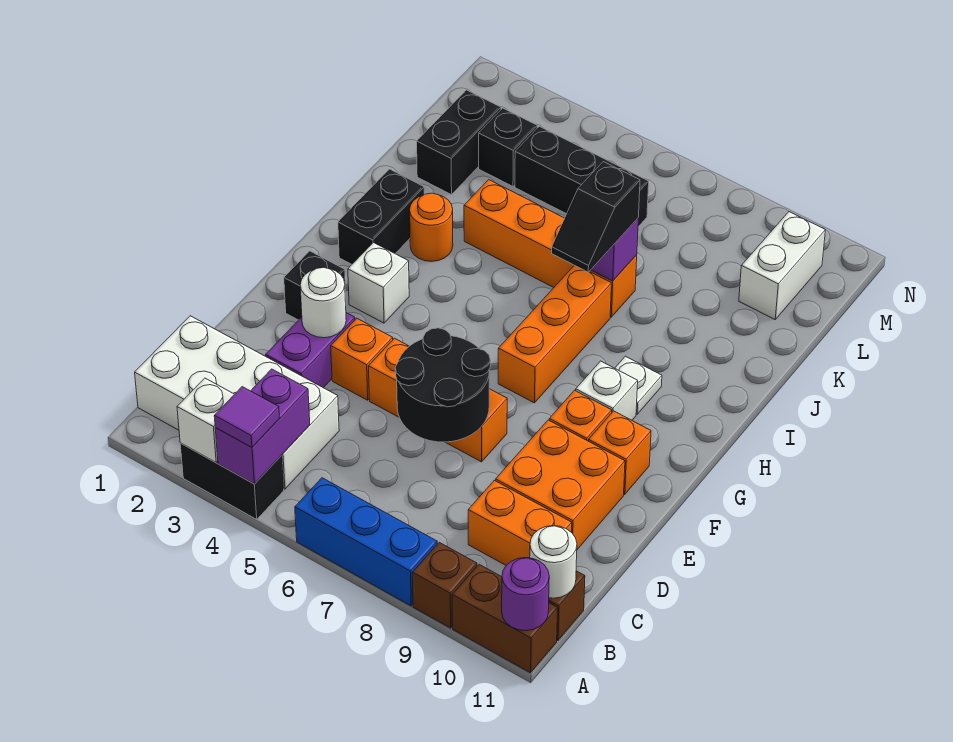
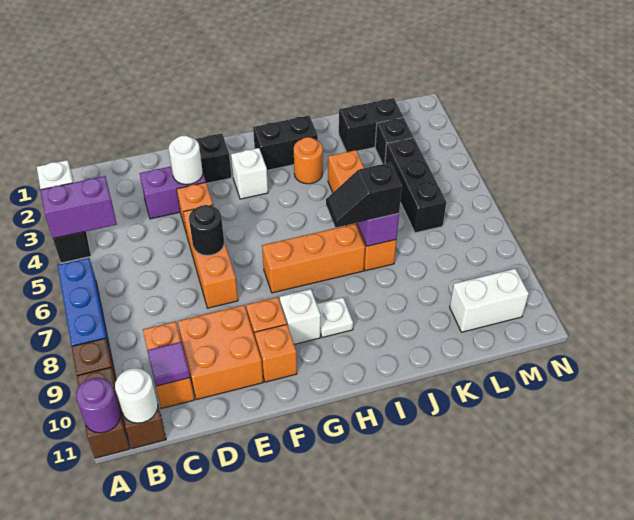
purple tile A4 level 3 -> purple tile C10 level 2
white brick B1:C4 level 1 -> none
black round brick D6:E7 level 2 -> black round brick E6 level 2

